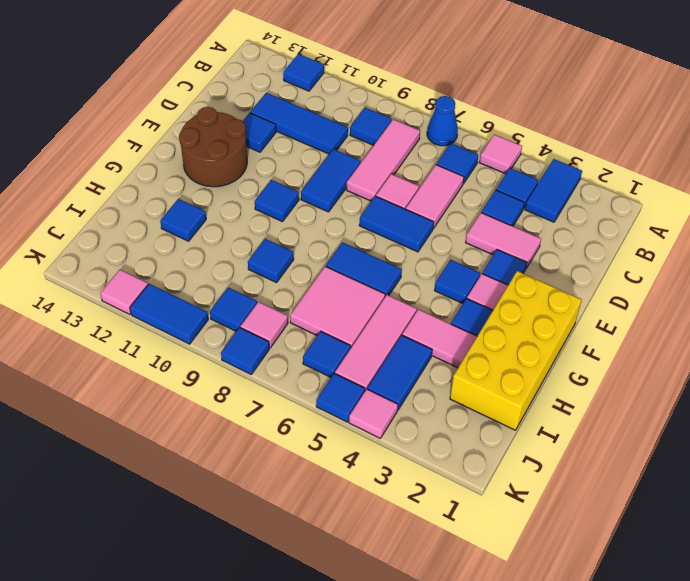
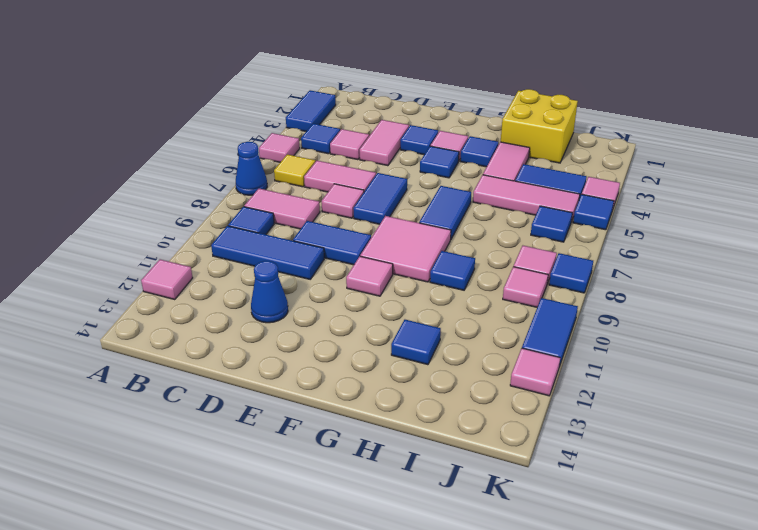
blue tile A3:B3 level 1 -> blue tile A2:A3 level 1
blue tile A12 level 1 -> pink tile A12 level 1
blue tile B6 level 1 -> yellow tile B6 level 1
pink tile B8:D8 level 1 -> pink tile B8:C8 level 1
blue tile C4 level 1 -> pink tile C4 level 1
blue tile C10:C12 level 1 -> blue tile B10:D10 level 1
blue tile D12 level 1 -> blue cone D12 level 1
brown round brick E12:F13 level 1 -> none
yellow brick F1:I2 level 1 -> yellow brick H1:I2 level 1
blue tile F10 level 1 -> pink tile F10 level 1
pink tile H6:I7 level 1 -> pink tile F8:G9 level 1
blue tile J9 level 1 -> pink tile J9 level 1

